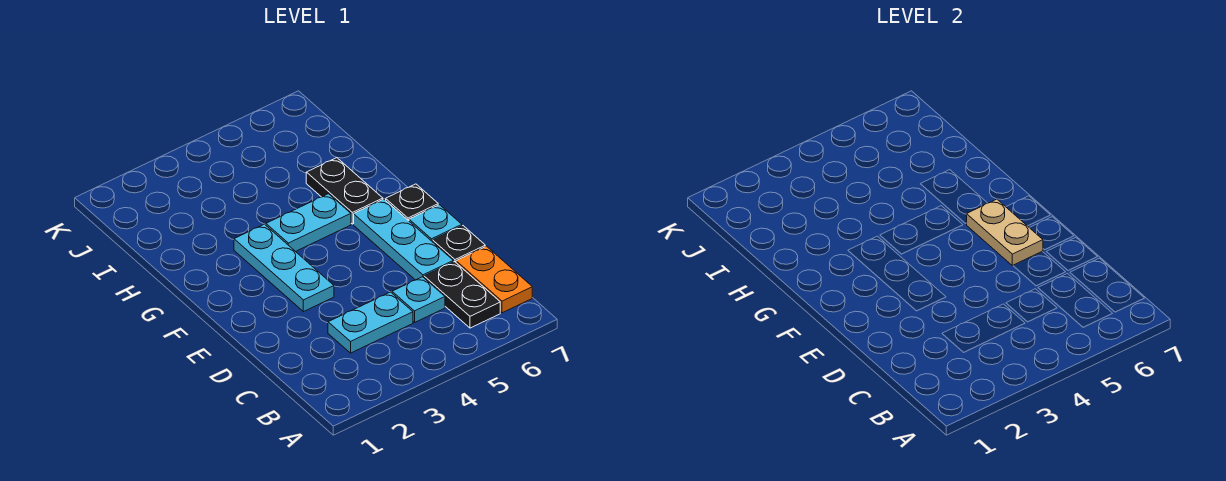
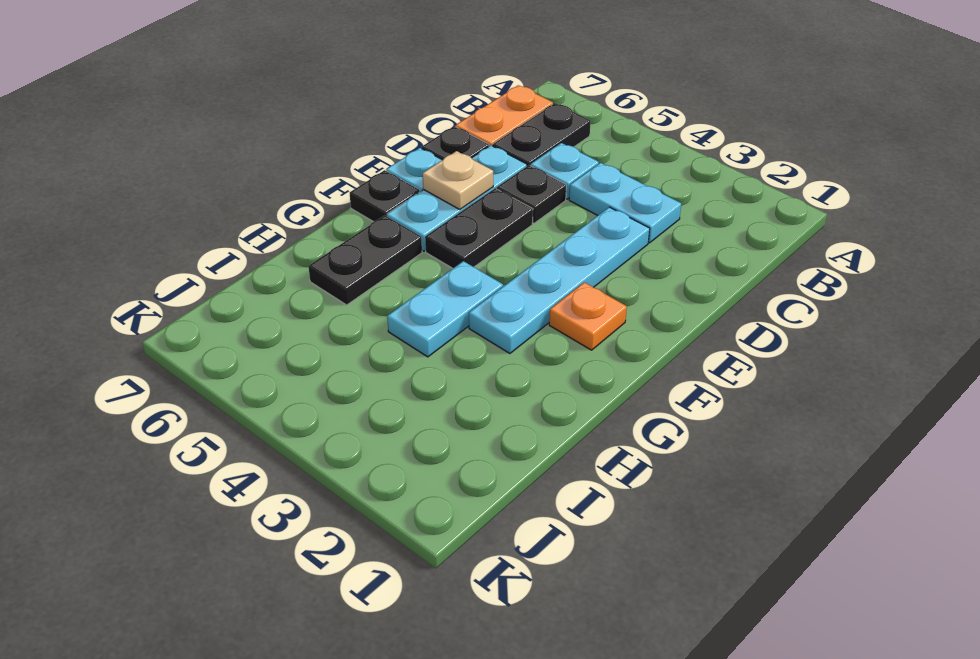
none -> black plate D5 level 1
cyan plate E3:G3 level 1 -> cyan plate D3:G3 level 1
none -> black plate E5:F5 level 1
tan plate E6:F6 level 2 -> tan plate E6 level 2
none -> orange plate F2 level 1
cyan plate G4:G5 level 1 -> cyan plate G4:H4 level 1

